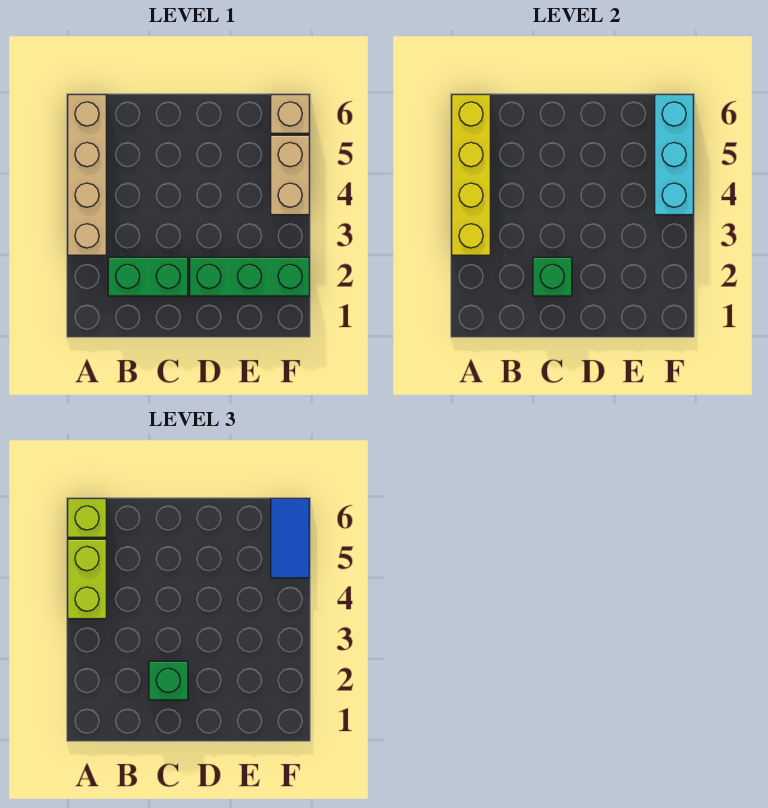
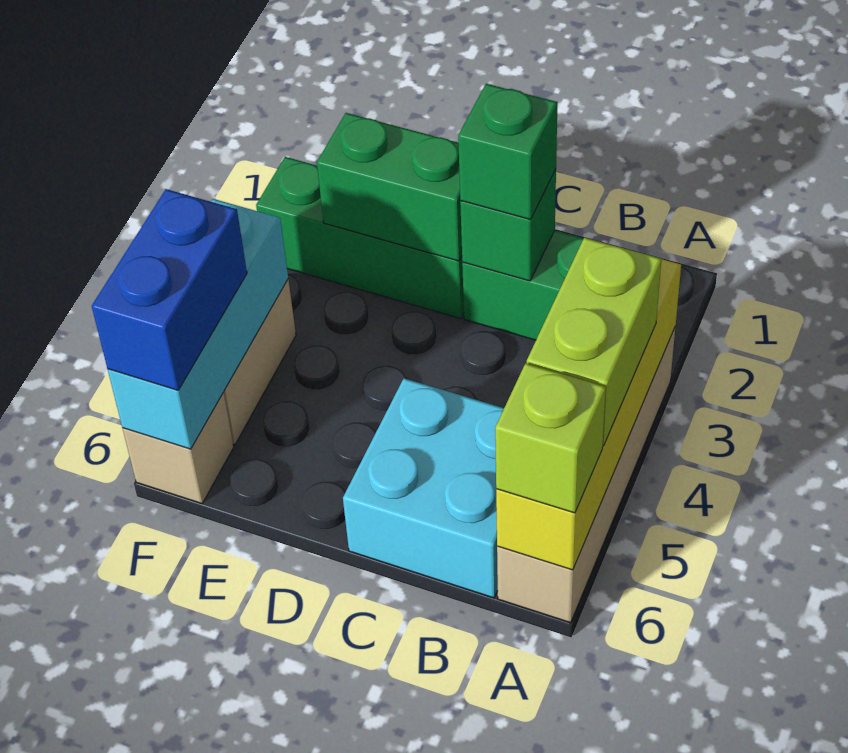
none -> cyan brick B5:C6 level 1
none -> green brick D2:E2 level 2
blue tile F5:F6 level 3 -> blue brick F5:F6 level 3

